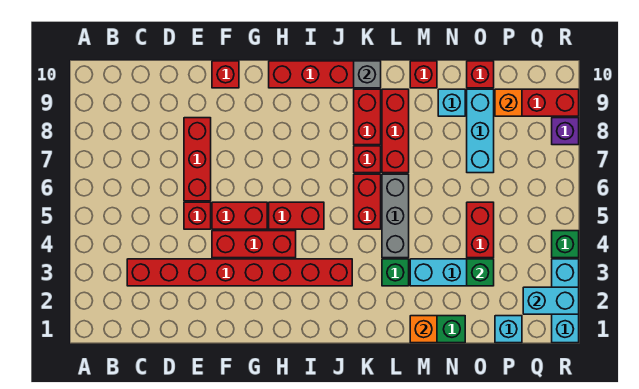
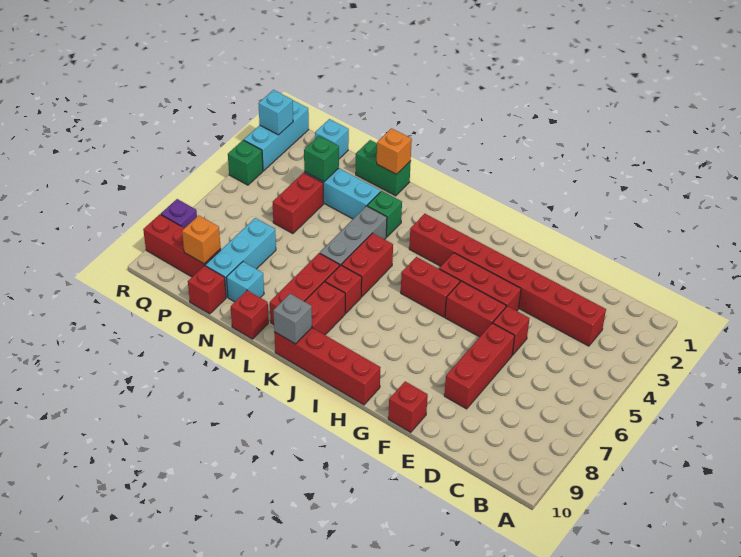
cyan brick Q2:R2 level 2 -> cyan brick R2 level 2

